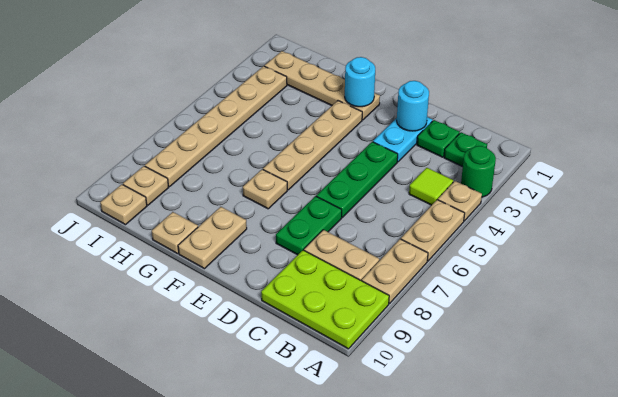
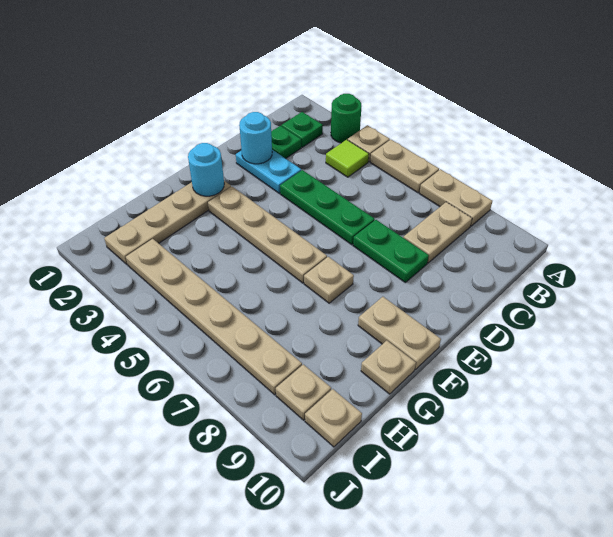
lime plate A9:C10 level 1 -> none

